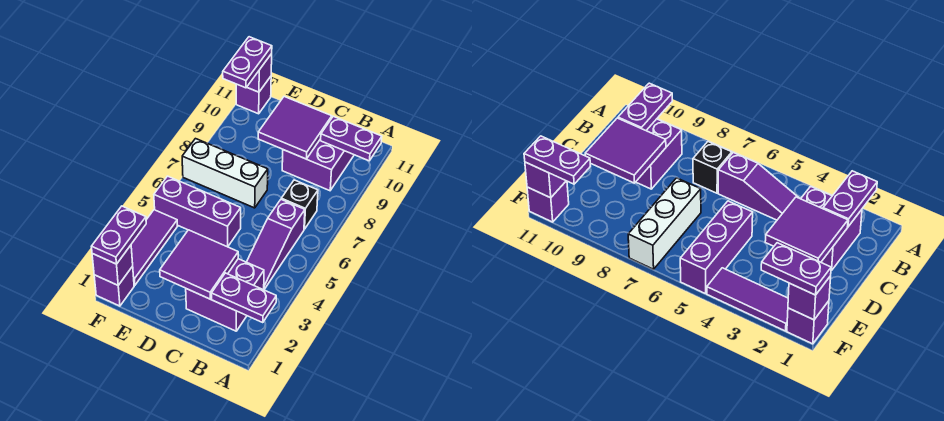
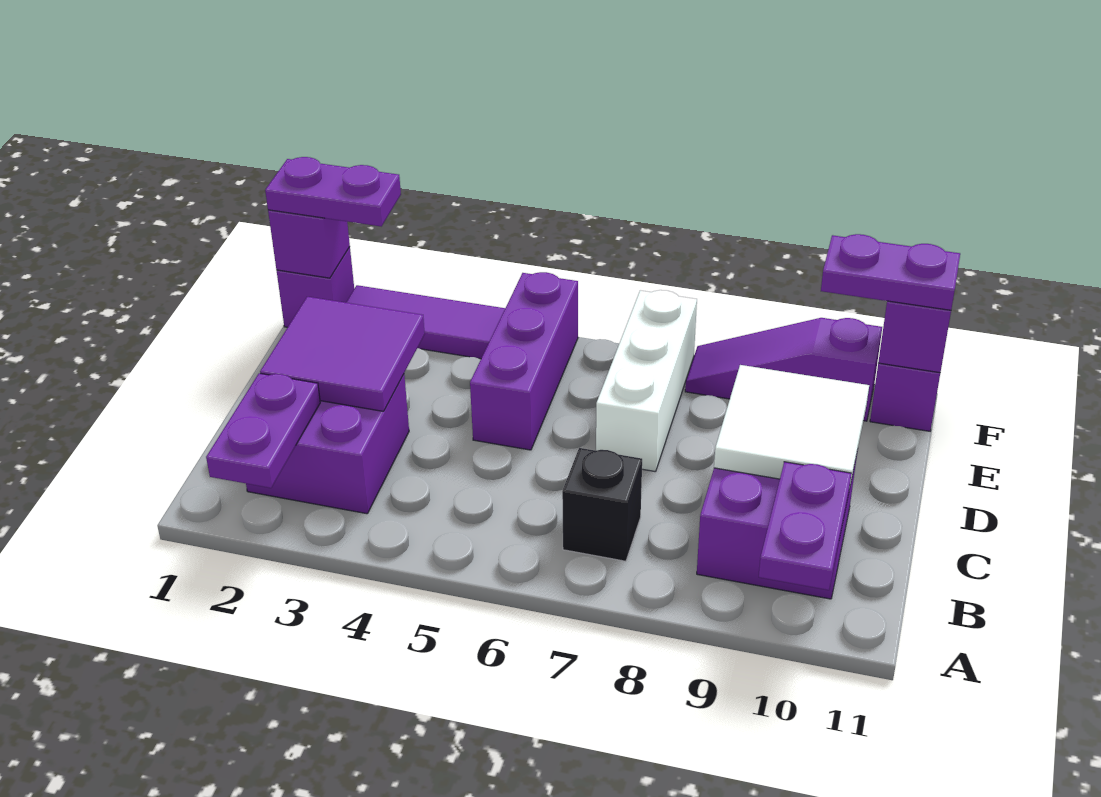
purple slope B4:B6 level 1 top 6 -> purple slope F8:F10 level 1 top 10
purple tile C9:D10 level 2 -> white tile C9:D10 level 2

